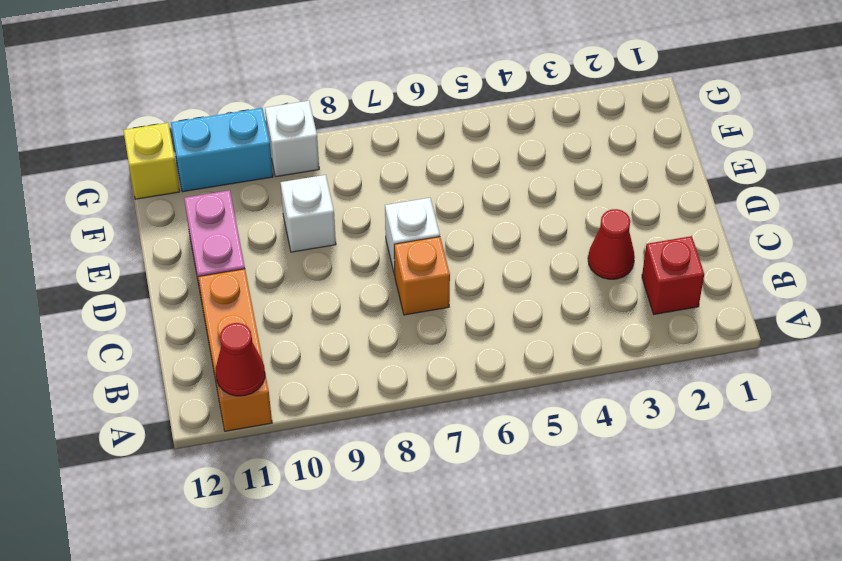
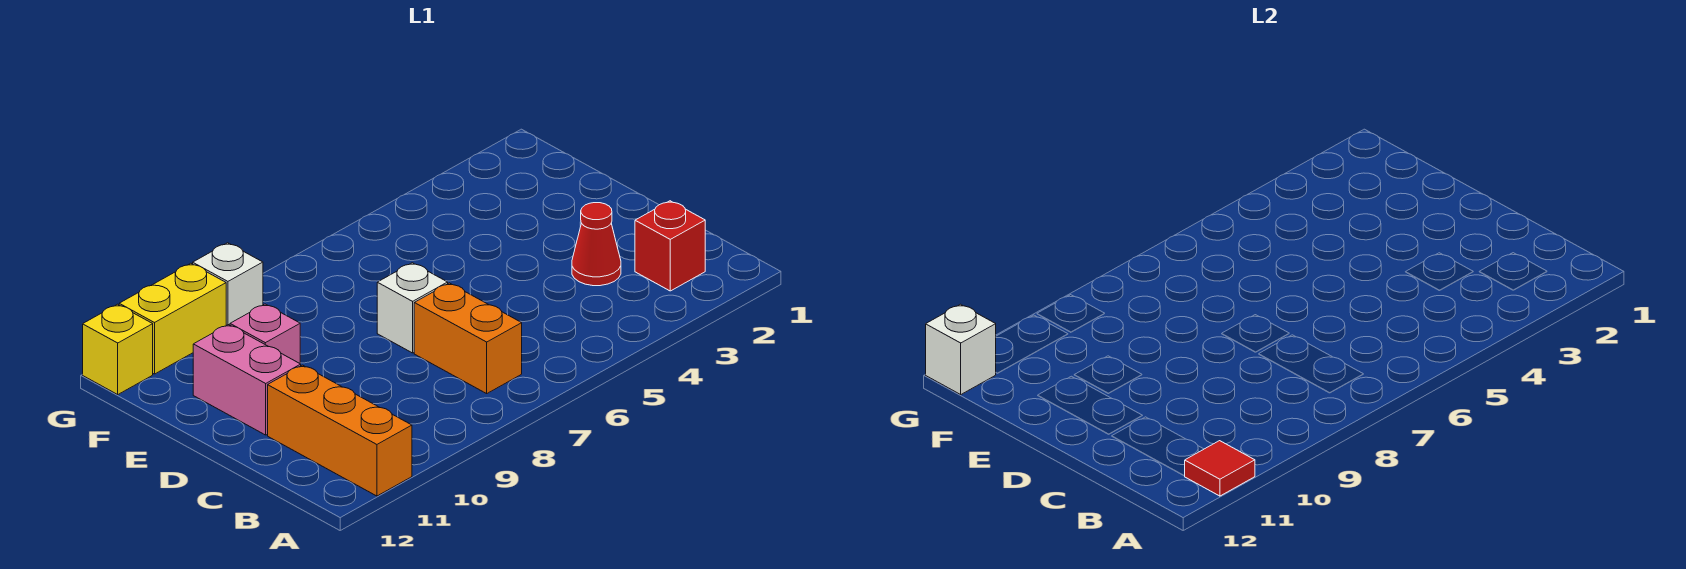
red cone A11 level 2 -> red tile A11 level 2
orange brick C7 level 1 -> orange brick B7:C7 level 1
white brick E9 level 1 -> white brick G12 level 2
none -> pink brick E10 level 1
cyan brick G10:G11 level 1 -> yellow brick G10:G11 level 1

